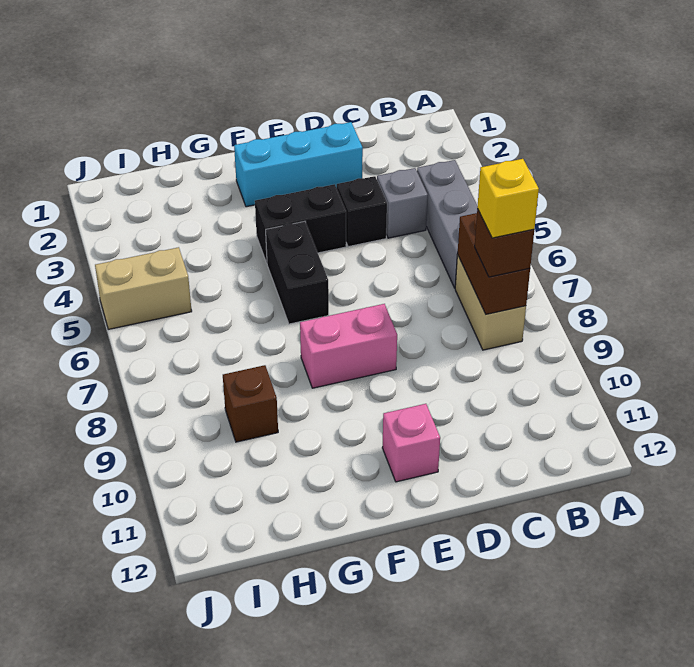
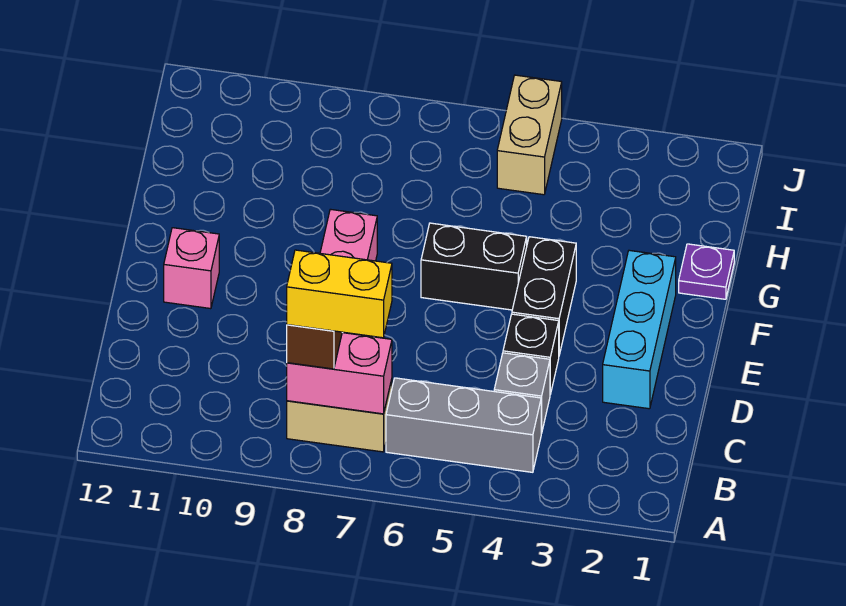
brown brick B7:B8 level 2 -> pink brick B7:B8 level 2
yellow brick B8 level 4 -> yellow brick B7:B8 level 4
none -> purple plate G1 level 1
brown brick H9 level 1 -> none

